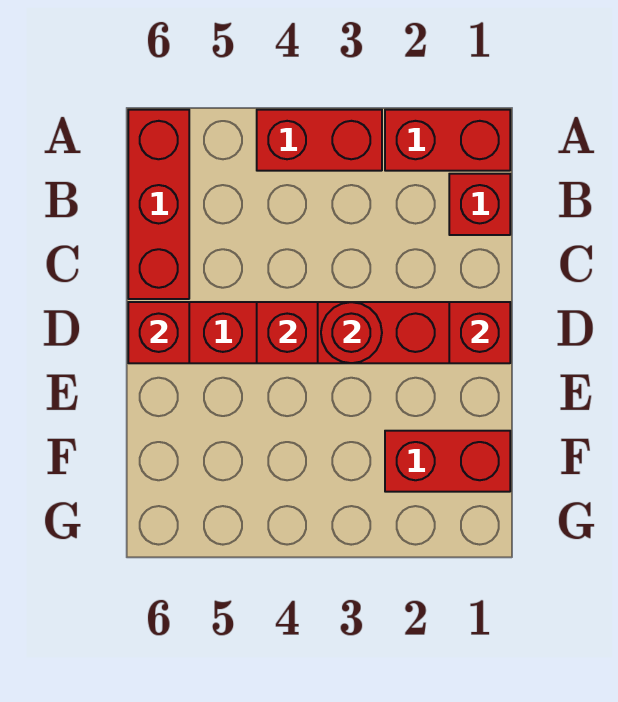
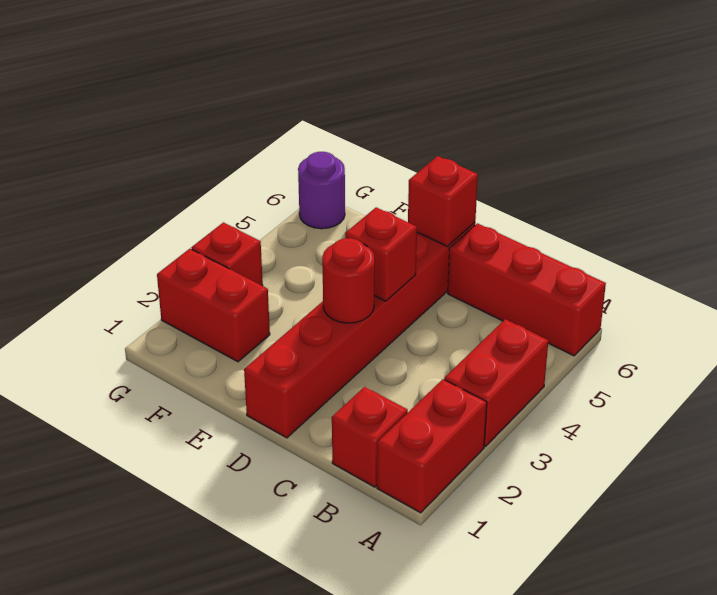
red brick D1 level 2 -> red brick G3 level 1
red brick F1:F2 level 1 -> red brick F2:G2 level 1
none -> purple round brick G6 level 1

